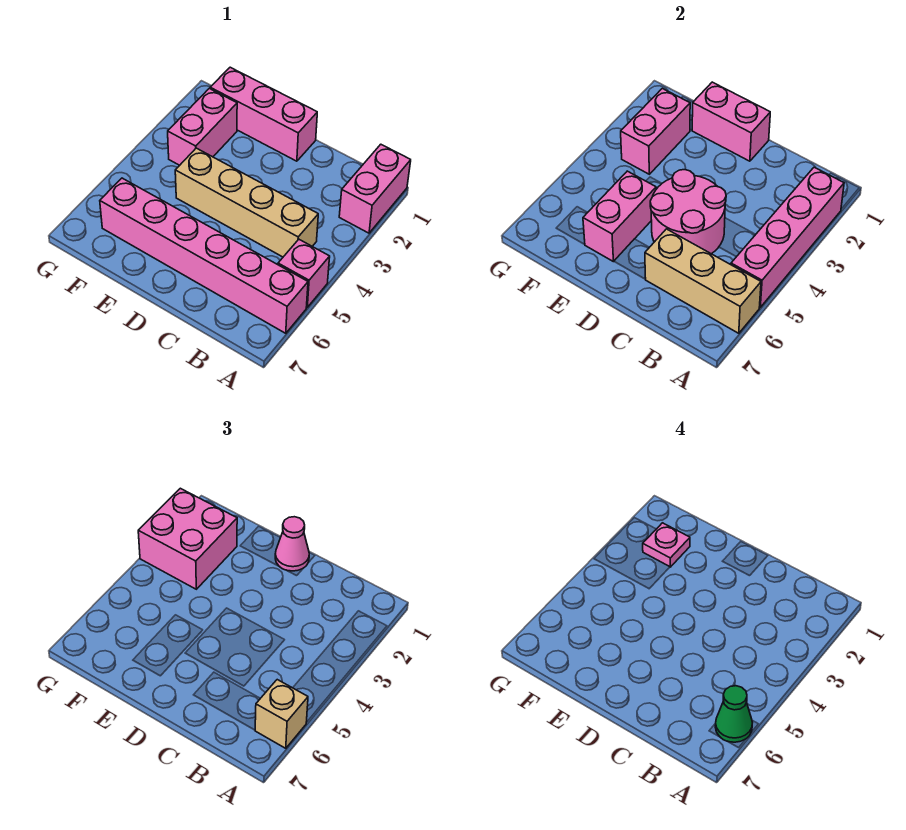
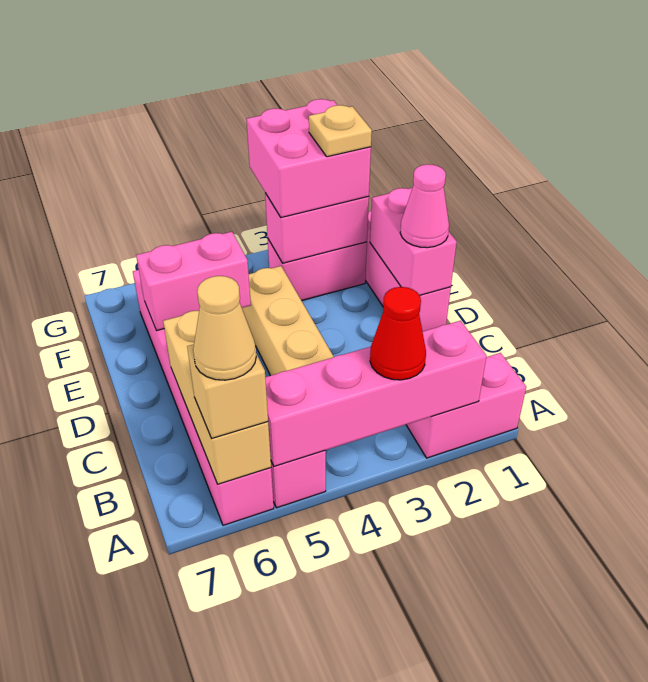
none -> red cone A3 level 3
green cone A6 level 4 -> tan cone A6 level 4
pink round brick C4:D5 level 2 -> none
pink plate F2 level 4 -> tan plate F2 level 4

